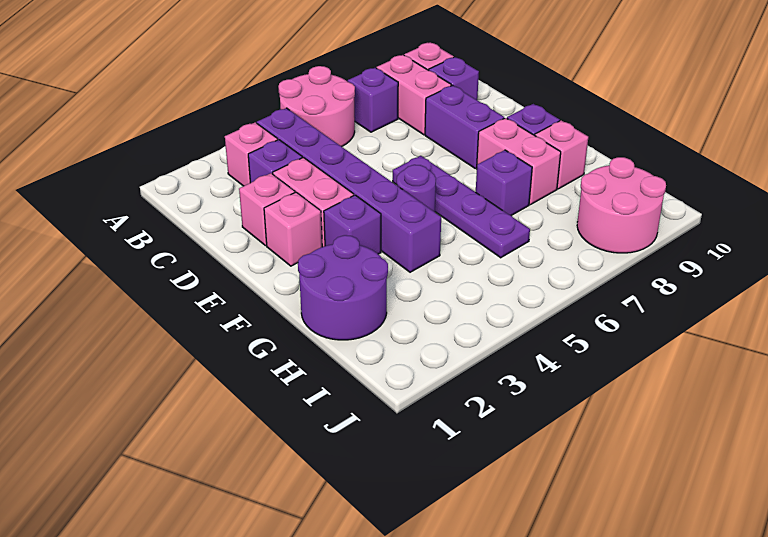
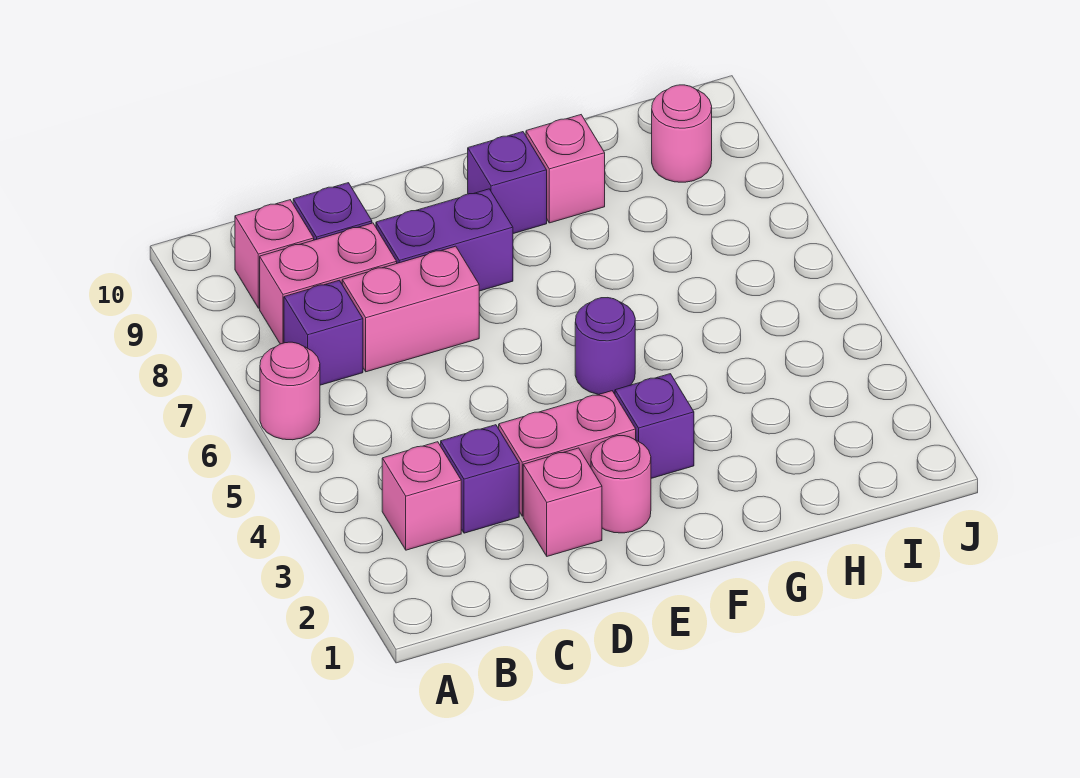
pink round brick A5:B6 level 1 -> pink round brick A6 level 1
purple brick B4:G4 level 1 -> none
pink brick E2 level 1 -> pink round brick E2 level 1
purple plate E6:H6 level 1 -> none
pink brick F8:G8 level 1 -> pink brick C7:D7 level 1
purple round brick G1:H2 level 1 -> none
purple brick G7 level 1 -> none
pink round brick I8:J9 level 1 -> pink round brick I9 level 1

